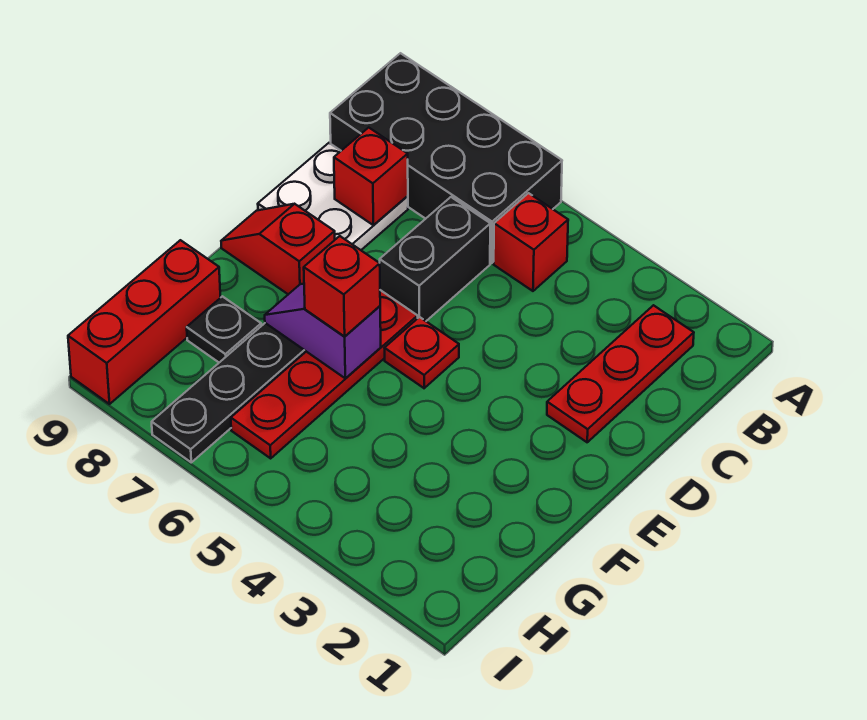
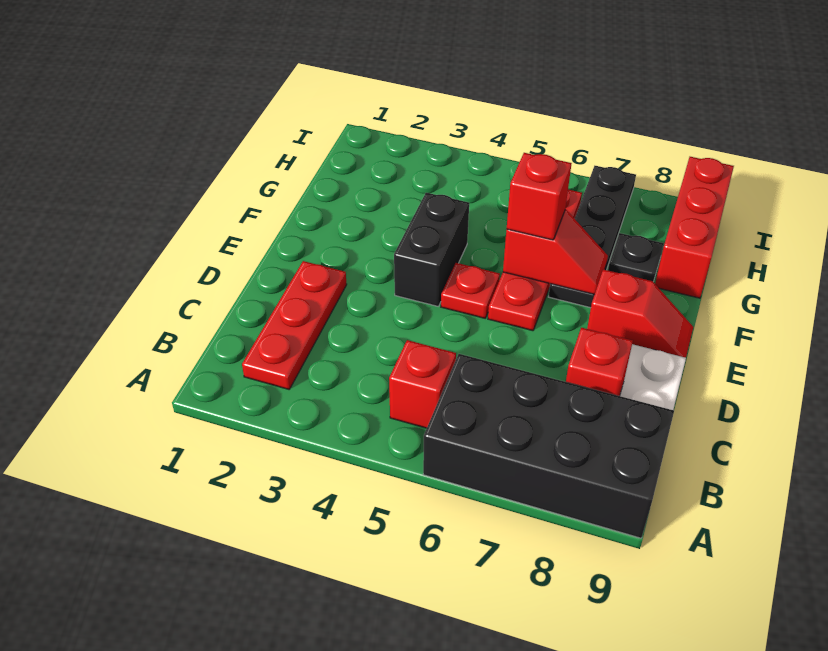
black brick C6:D6 level 1 -> black brick E4:F4 level 1
purple slope F6:F7 level 2 top 6 -> red slope F6:F7 level 2 top 6

